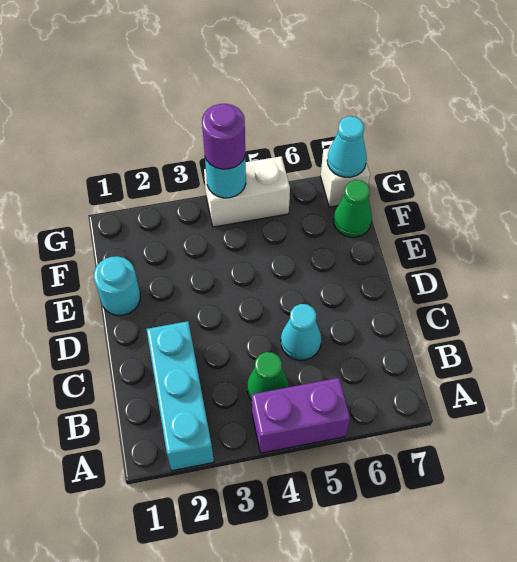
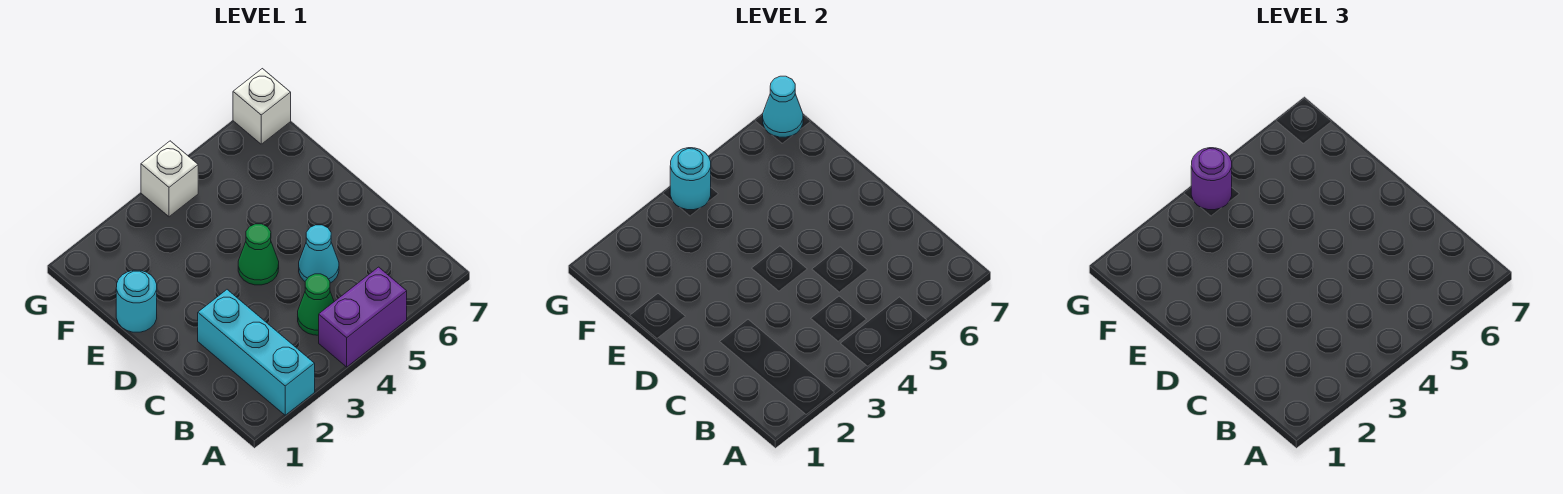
green cone F7 level 1 -> green cone D4 level 1
white brick G4:G5 level 1 -> white brick G4 level 1

